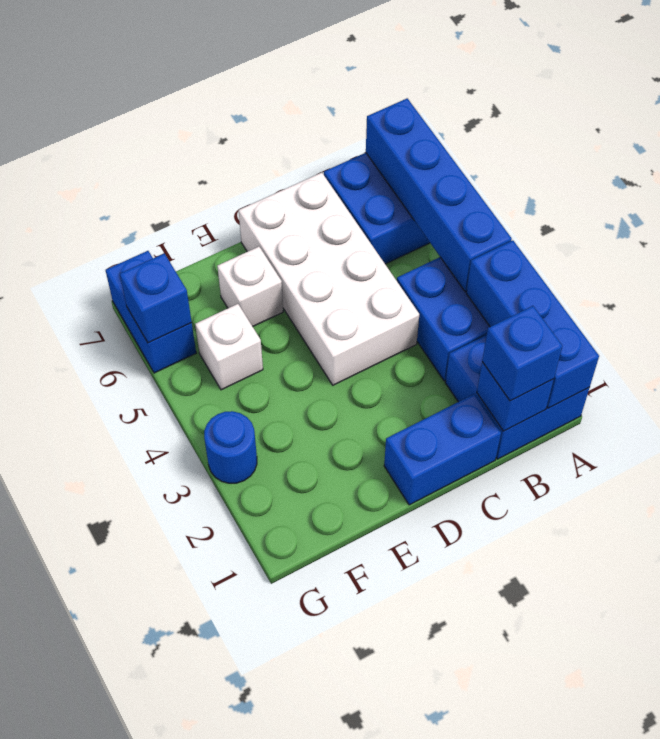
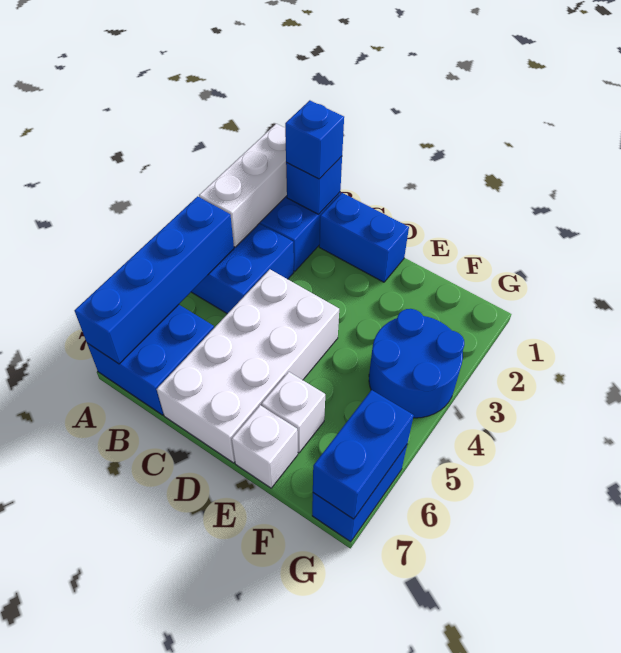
blue brick A1:A3 level 2 -> white brick A1:A3 level 2
white brick F5 level 1 -> white brick E7 level 1
blue round brick G3 level 1 -> blue round brick F3:G4 level 1
blue brick G6 level 2 -> blue brick G6:G7 level 2

